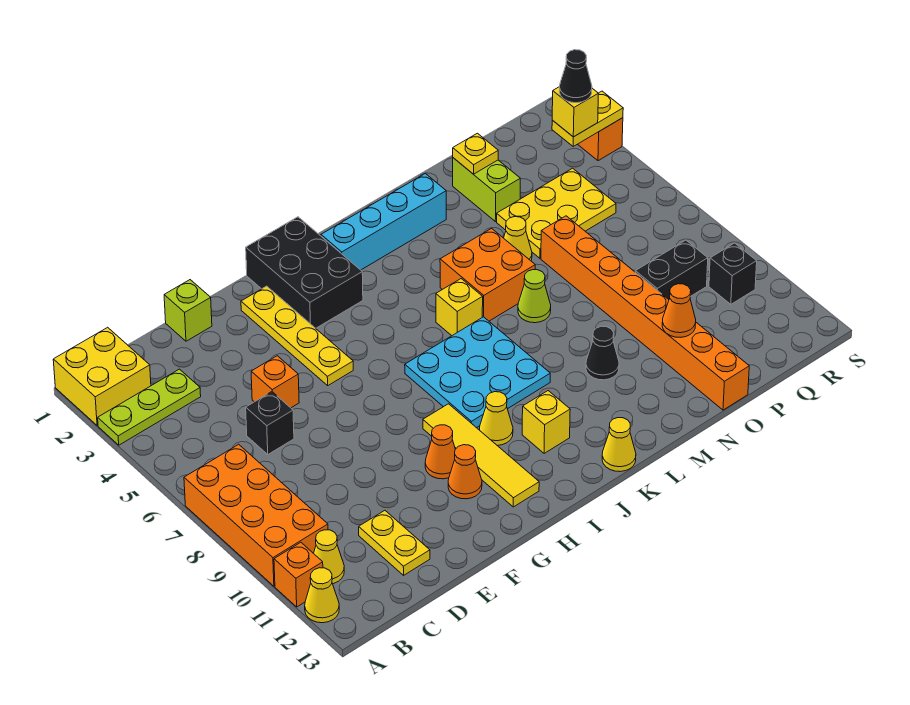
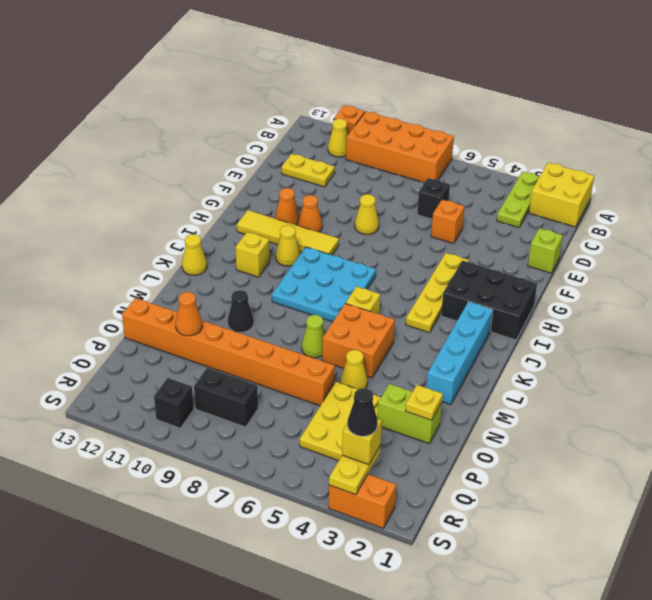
yellow cone A12 level 1 -> yellow cone F8 level 1
yellow plate G2:G5 level 1 -> yellow plate G4:J4 level 1
black brick P9:Q9 level 1 -> black brick Q8:Q9 level 1

